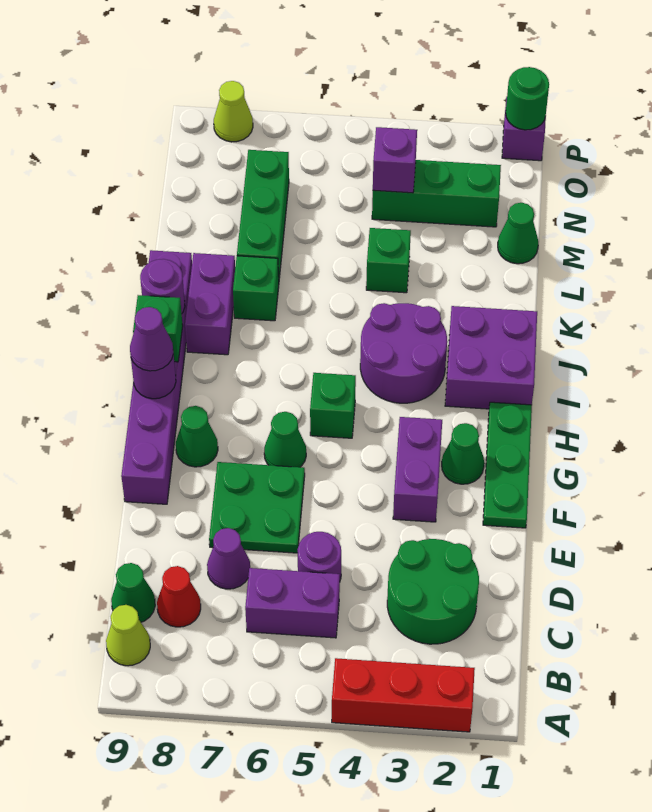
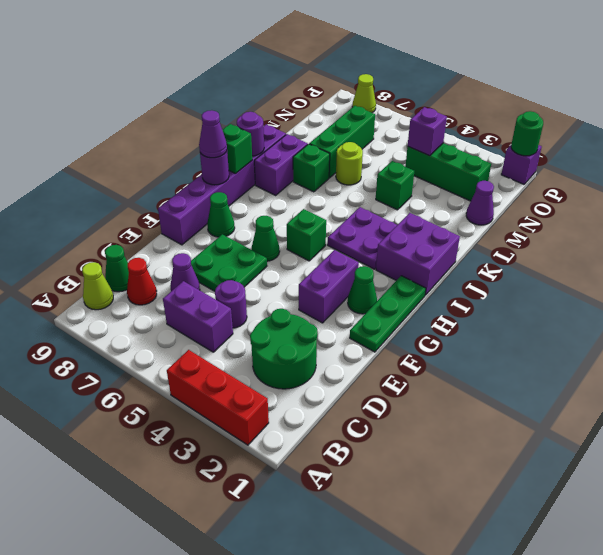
purple round brick I3:J4 level 1 -> purple plate I3:J4 level 1
none -> lime round brick L6 level 1
green cone M1 level 1 -> purple cone M1 level 1

